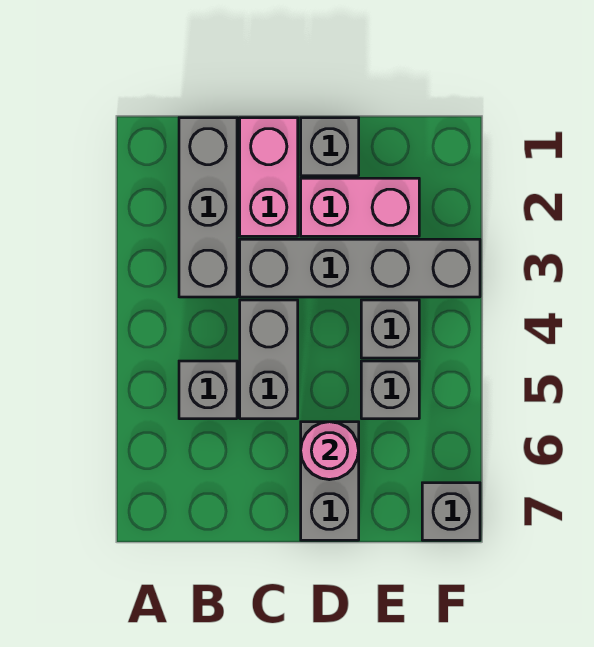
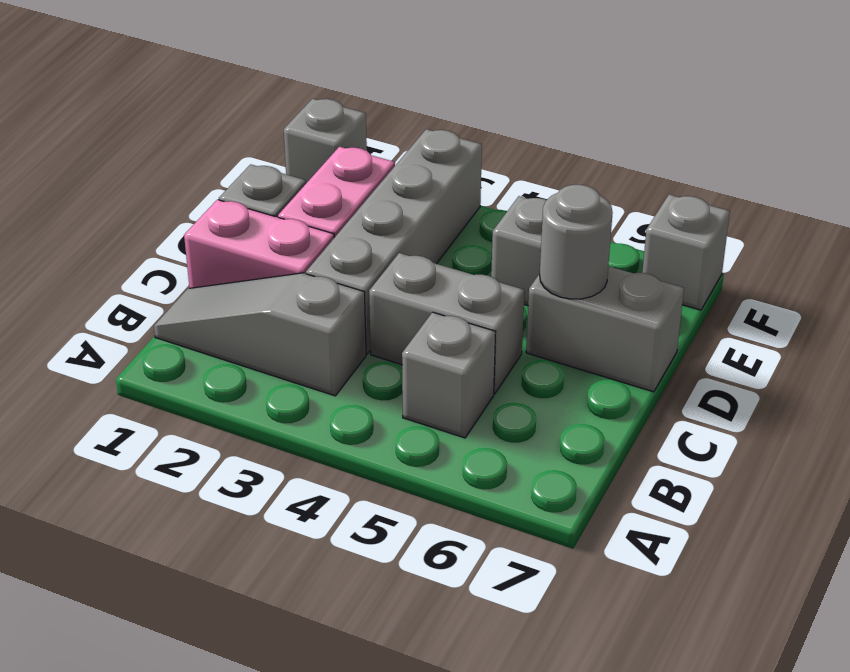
grey brick B1:B3 level 1 -> grey slope B1:B3 level 1 top 3
pink round brick D6 level 2 -> grey round brick D6 level 2
grey brick E4 level 1 -> grey brick F1 level 1

